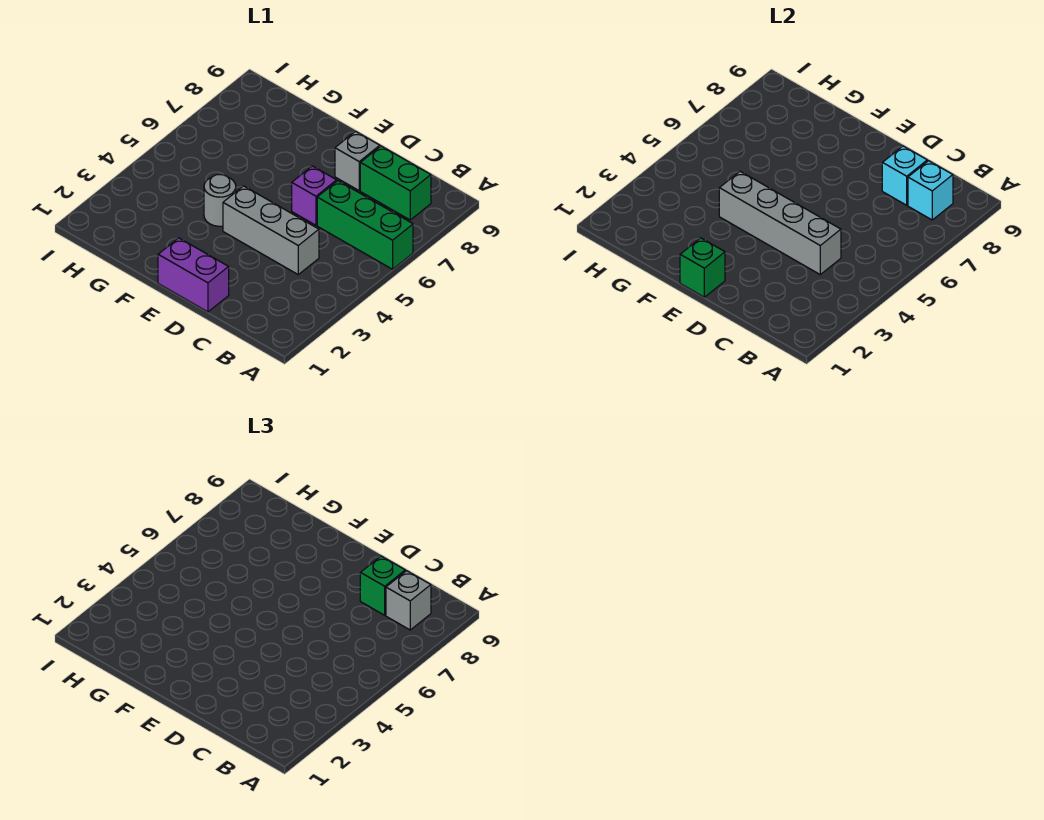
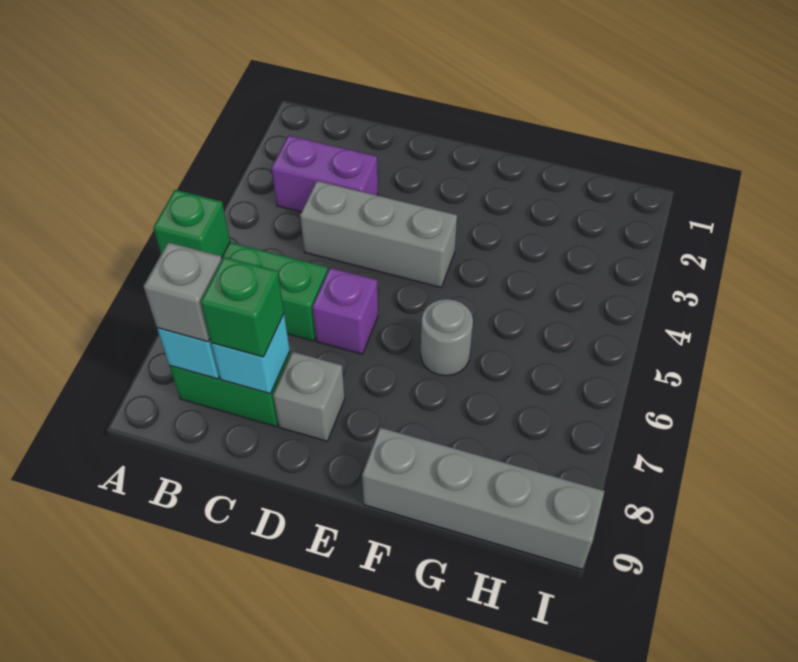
grey brick C4:F4 level 2 -> grey brick F9:I9 level 1
purple brick D1:E1 level 1 -> purple brick B3:C3 level 1
green brick E1 level 2 -> green brick A6 level 2
grey round brick F4 level 1 -> grey round brick F6 level 1

